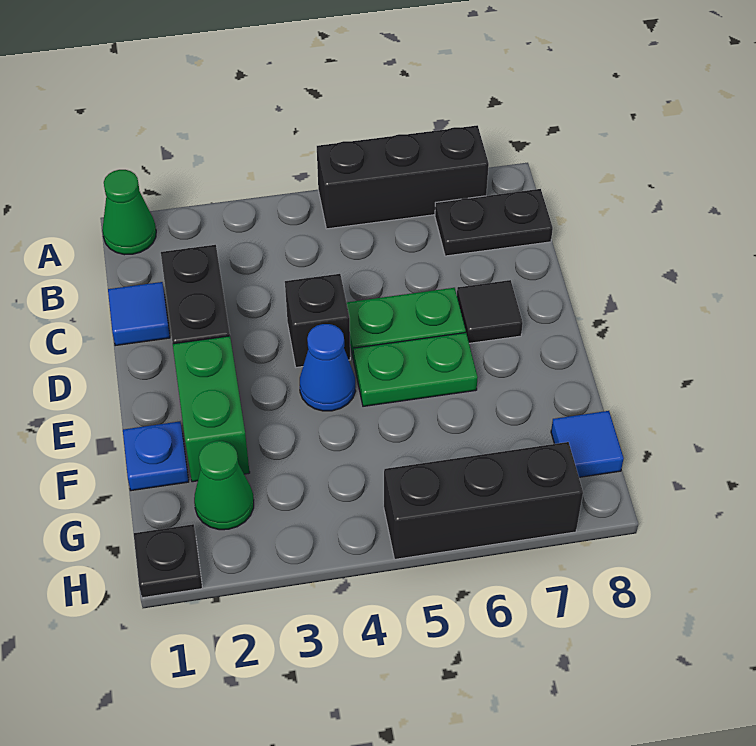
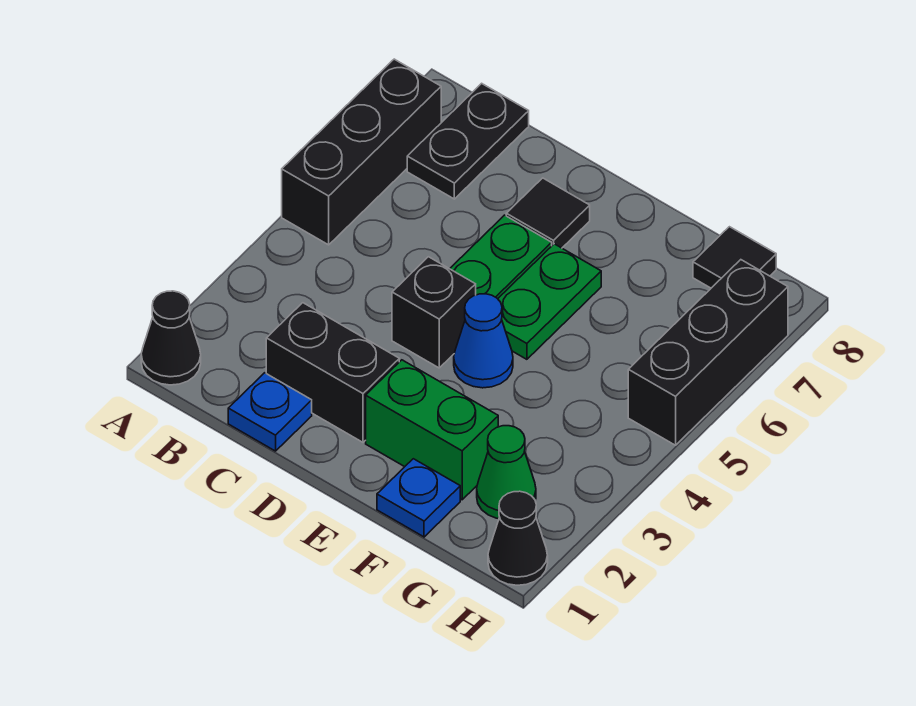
green cone A1 level 1 -> black cone A1 level 1
blue tile C1 level 1 -> blue plate C1 level 1
blue tile G8 level 1 -> black tile G8 level 1
black plate H1 level 1 -> black cone H1 level 1

